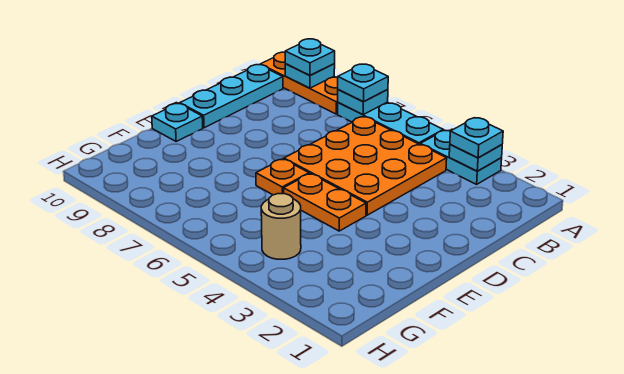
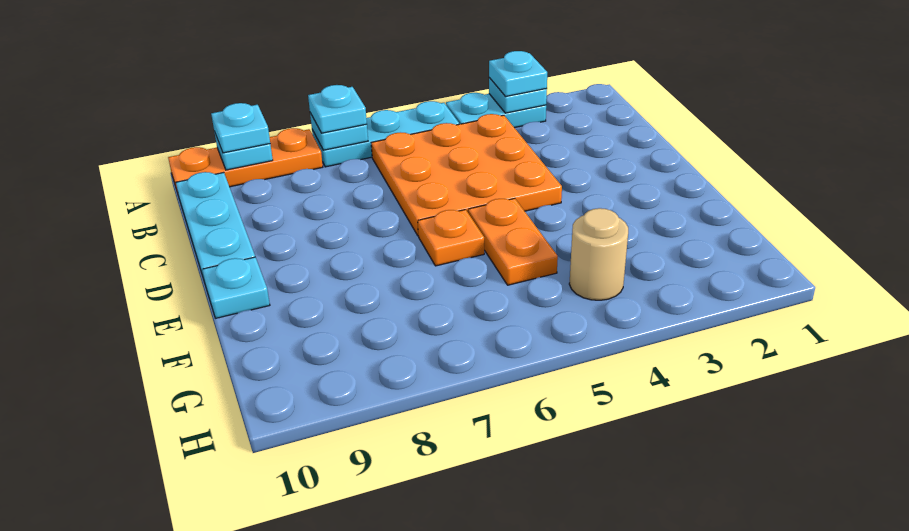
orange plate E4:E5 level 1 -> orange plate E5:F5 level 1

